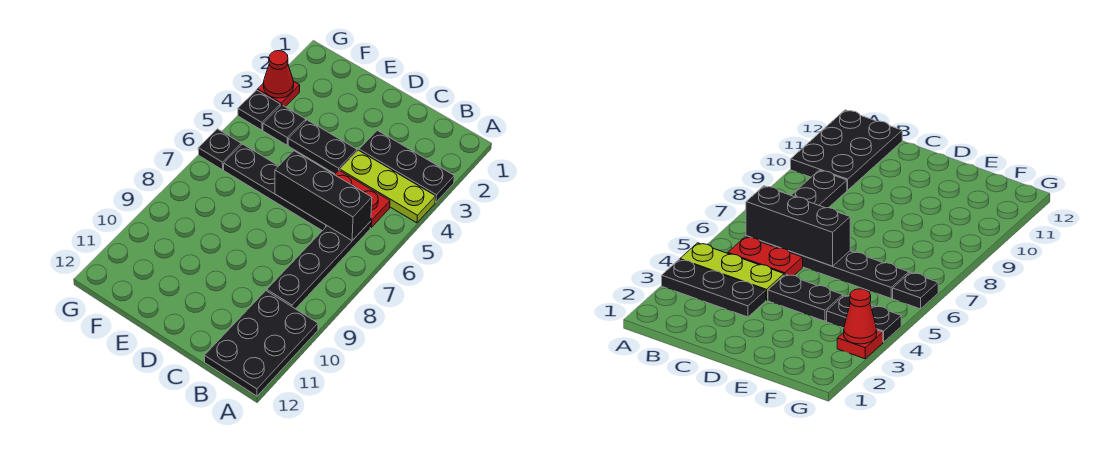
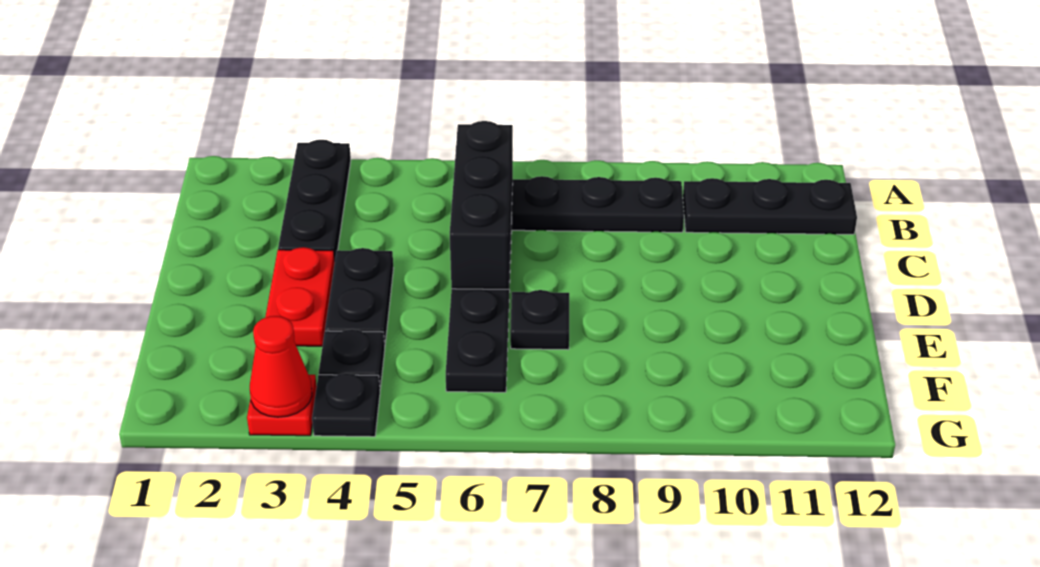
lime plate A4:C4 level 1 -> none
black plate A10:B12 level 1 -> black plate B10:B12 level 1
red plate B5:C5 level 1 -> red plate D3:E3 level 1
black plate G6 level 1 -> black plate E7 level 1

